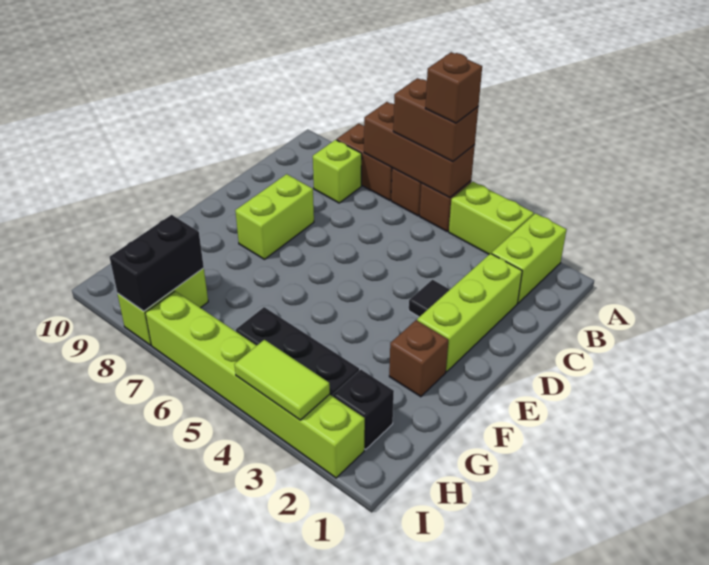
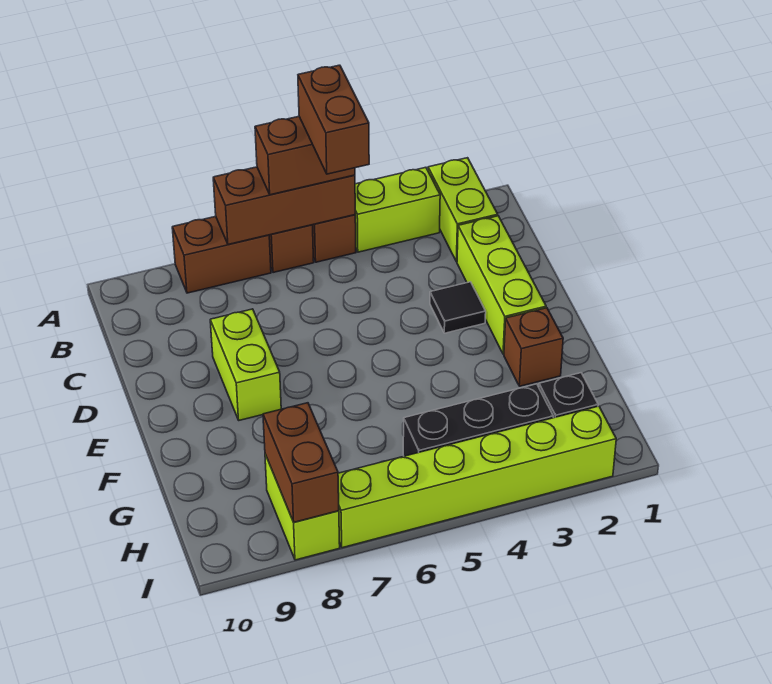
brown brick A5 level 4 -> brown brick A5:B5 level 4
lime brick B8 level 1 -> none
black brick H8:I8 level 2 -> brown brick H8:I8 level 2
lime tile I3:I4 level 2 -> none

